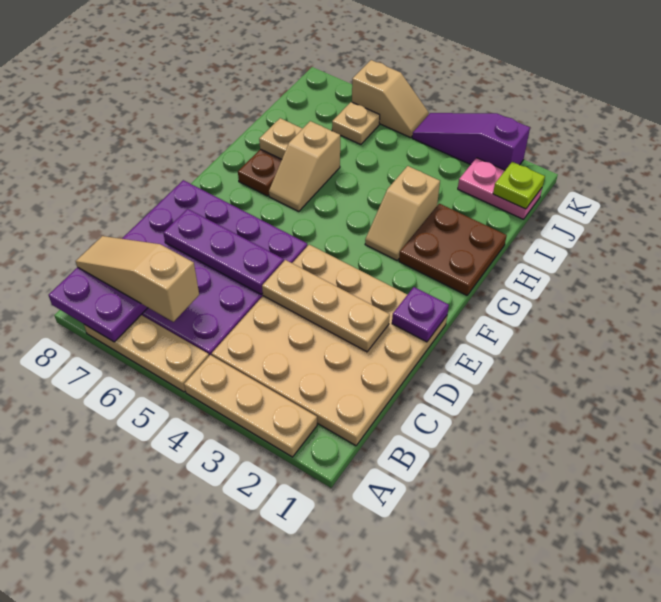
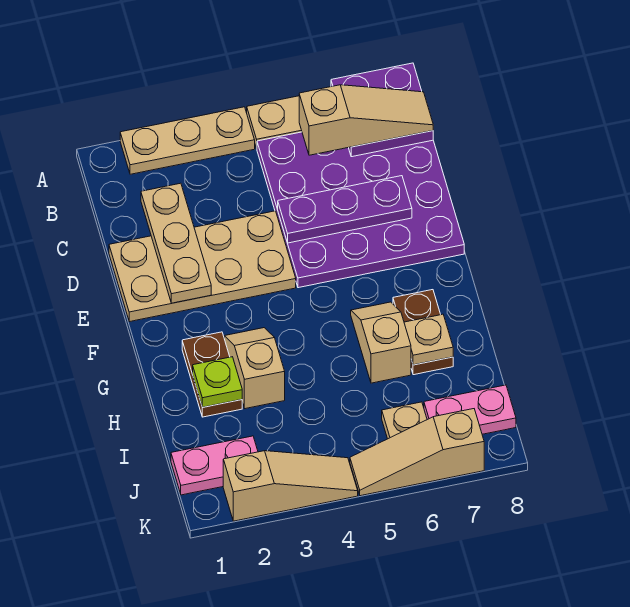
tan plate B1:E4 level 1 -> tan plate D1:E4 level 1
tan plate D2:D4 level 2 -> tan plate C2:E2 level 2
purple plate E1 level 2 -> none
brown plate G1:H2 level 1 -> brown plate G2:H2 level 1
lime plate J1 level 2 -> lime plate H2 level 2
none -> pink plate J7:J8 level 1
purple slope K2:K4 level 1 top 2 -> tan slope K2:K4 level 1 top 2
tan slope K5:K6 level 1 top 6 -> tan slope K5:K7 level 1 top 7

